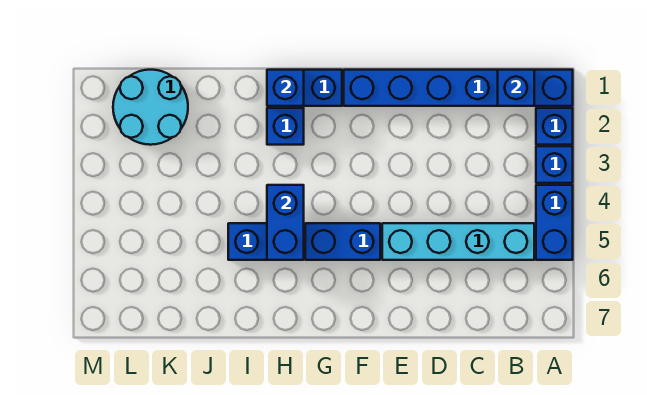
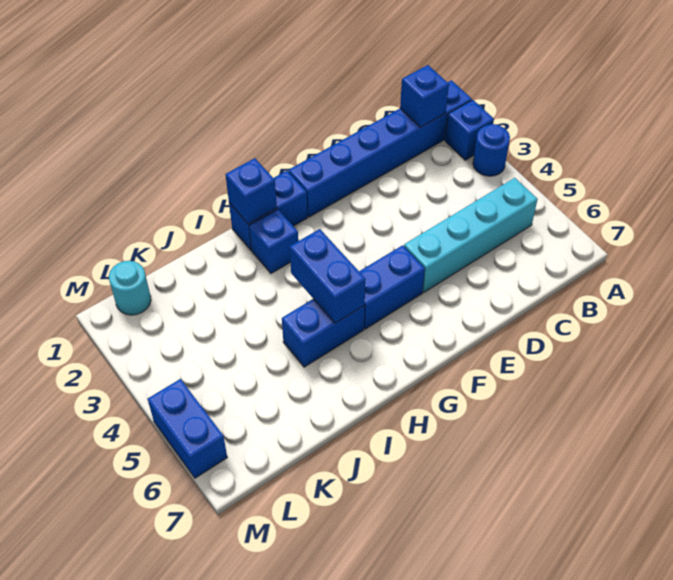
blue brick A3 level 1 -> blue round brick A3 level 1
blue brick A4:A5 level 1 -> blue brick M5:M6 level 1
cyan round brick K1:L2 level 1 -> cyan round brick L1 level 1

